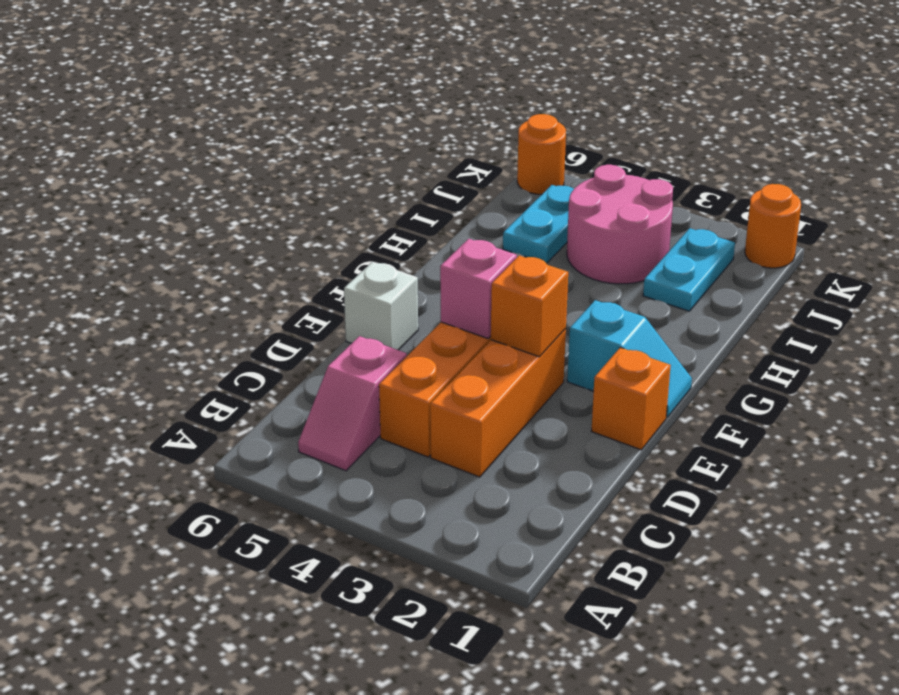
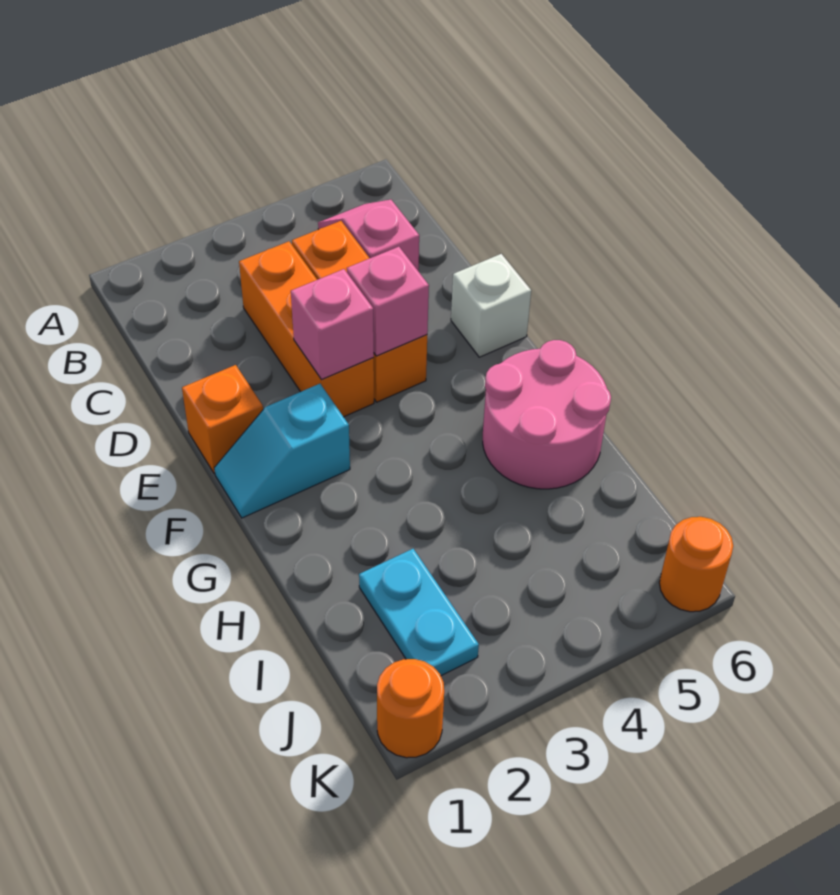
orange brick E3 level 2 -> pink brick E3 level 2
pink round brick I3:J4 level 1 -> pink round brick G5:H6 level 1
cyan plate I5:J5 level 1 -> none

